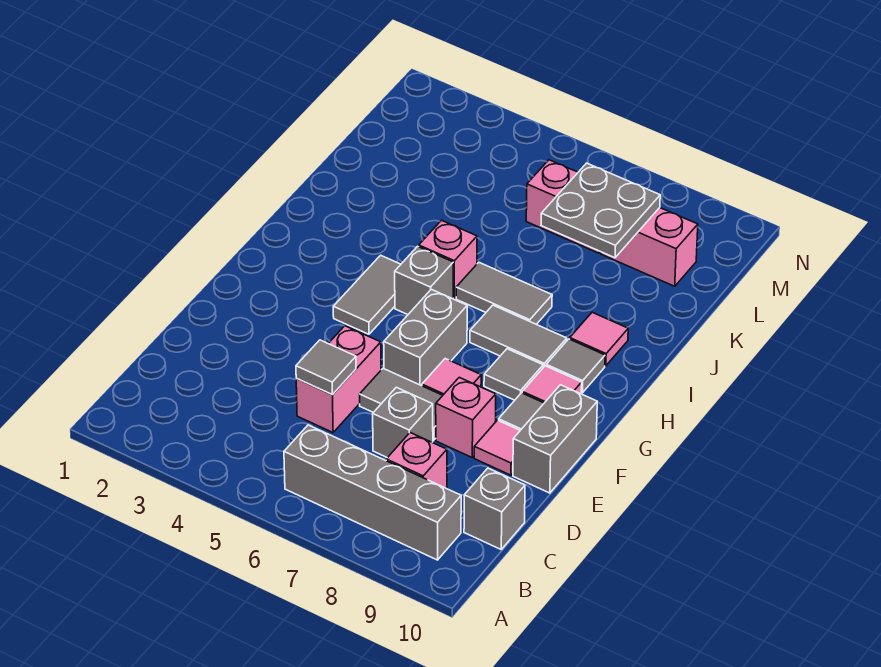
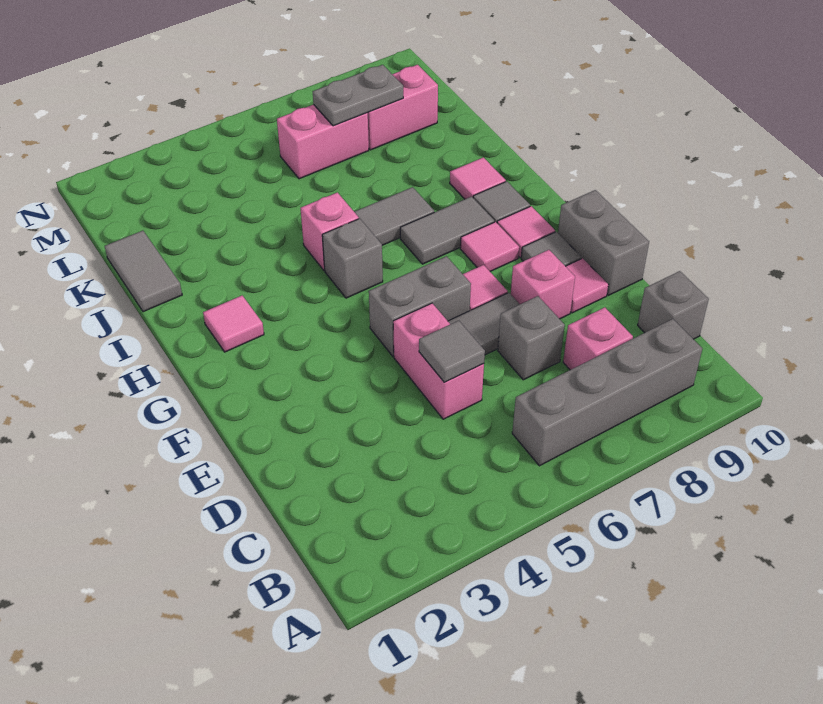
grey brick F6:G6 level 1 -> grey brick F5:F6 level 1
grey tile G4:H4 level 1 -> grey tile J1:K1 level 1
grey tile G8 level 1 -> pink tile G8 level 1
none -> pink tile H2 level 1
grey plate K7:L8 level 2 -> grey plate L7:L8 level 2

